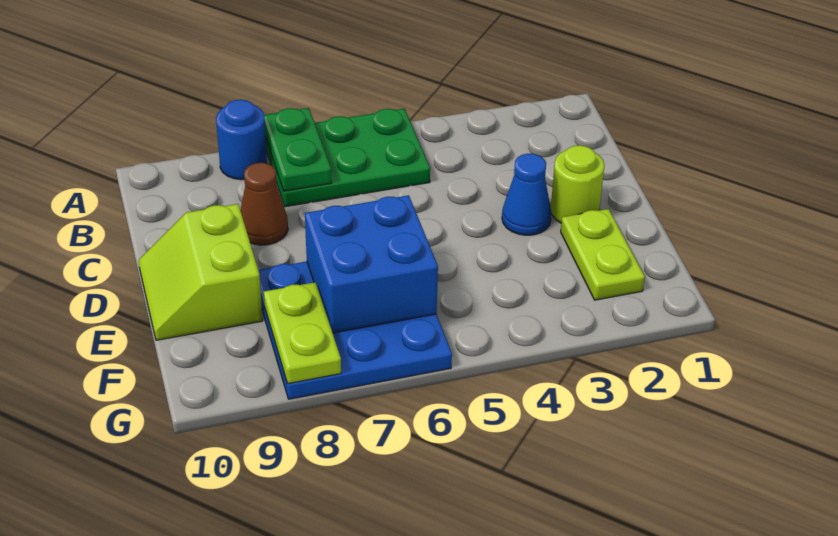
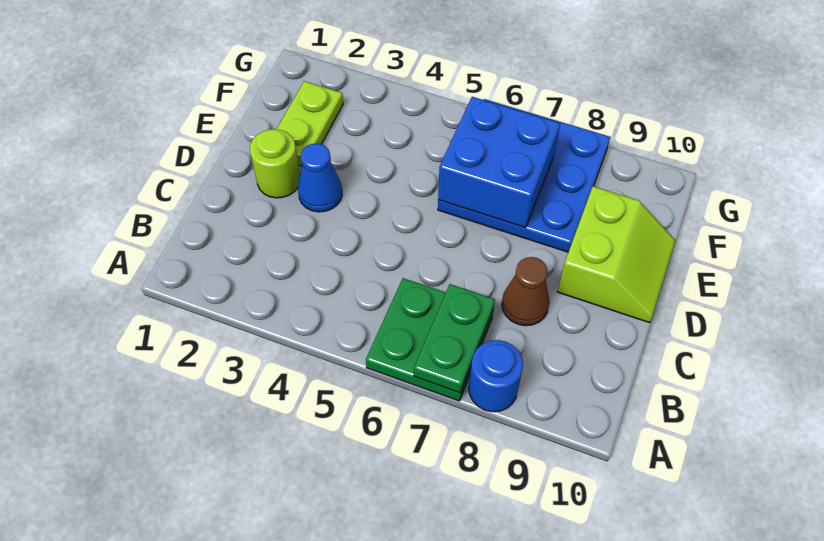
green plate A5:B7 level 1 -> green plate A6:B7 level 1
lime plate F8:G8 level 2 -> none

